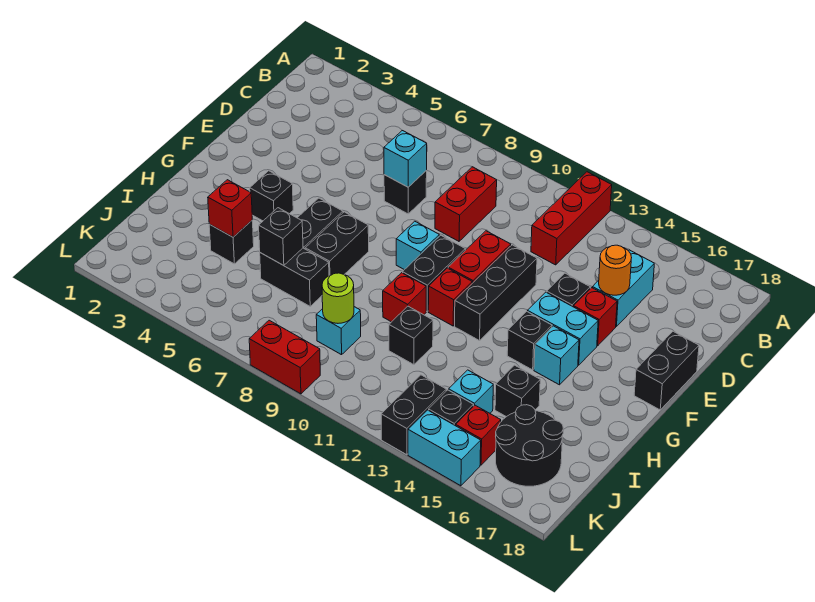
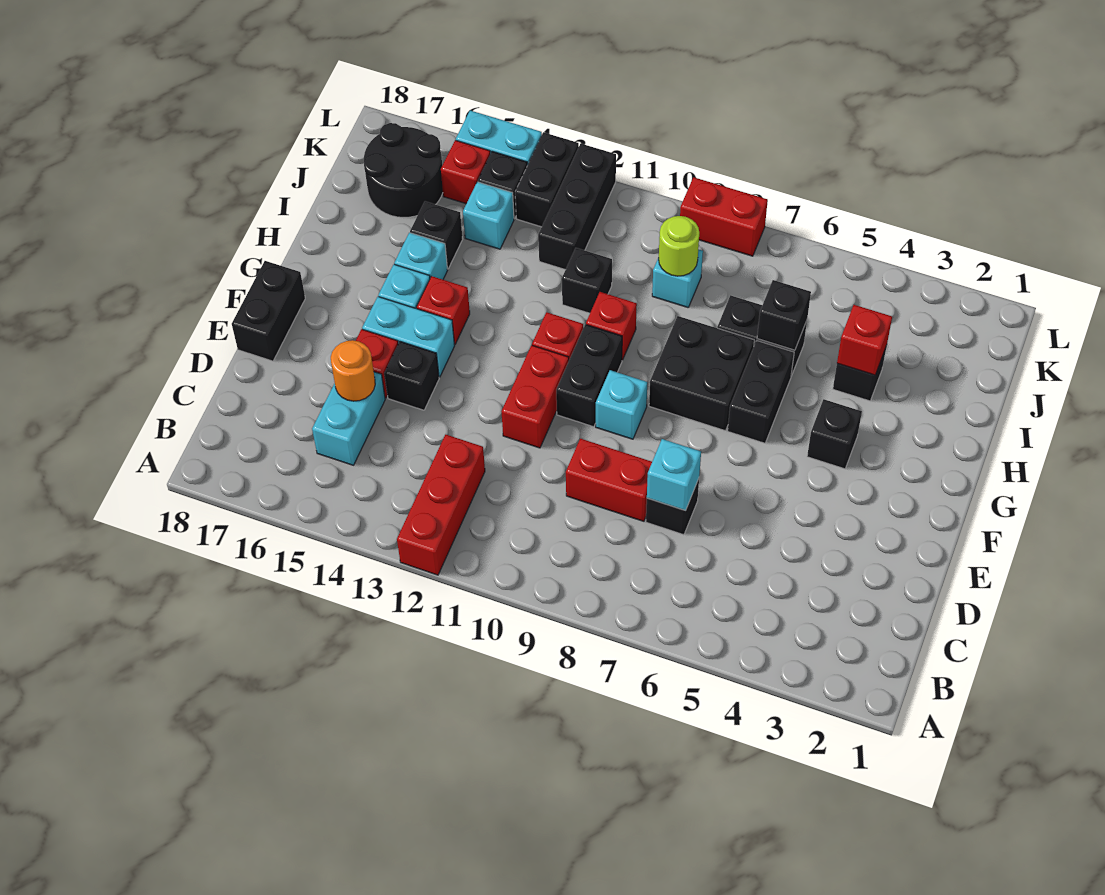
red brick C9:D9 level 1 -> red brick D8:D9 level 1
black brick E12:G12 level 1 -> black brick J12:L12 level 1
black brick G7:H7 level 1 -> black brick G7:H8 level 1
black brick G14 level 1 -> red brick G14 level 1
none -> cyan brick H15 level 1

